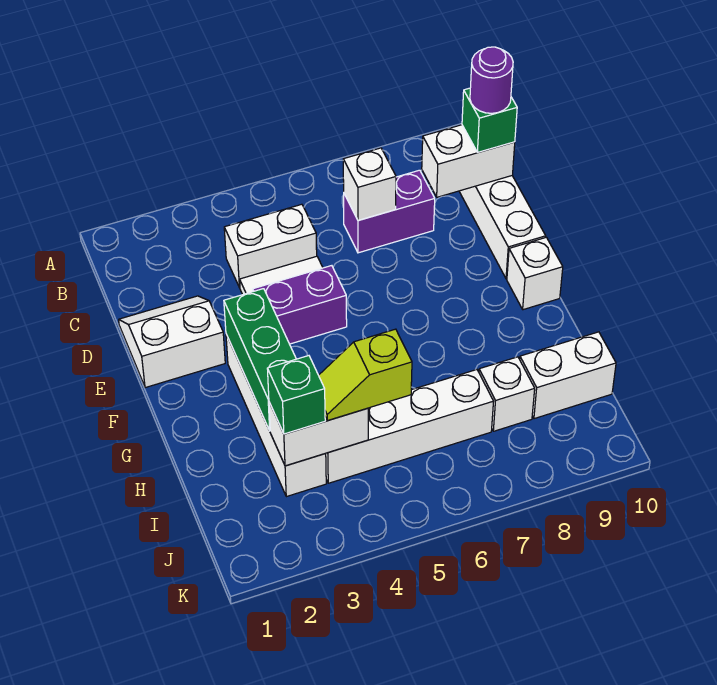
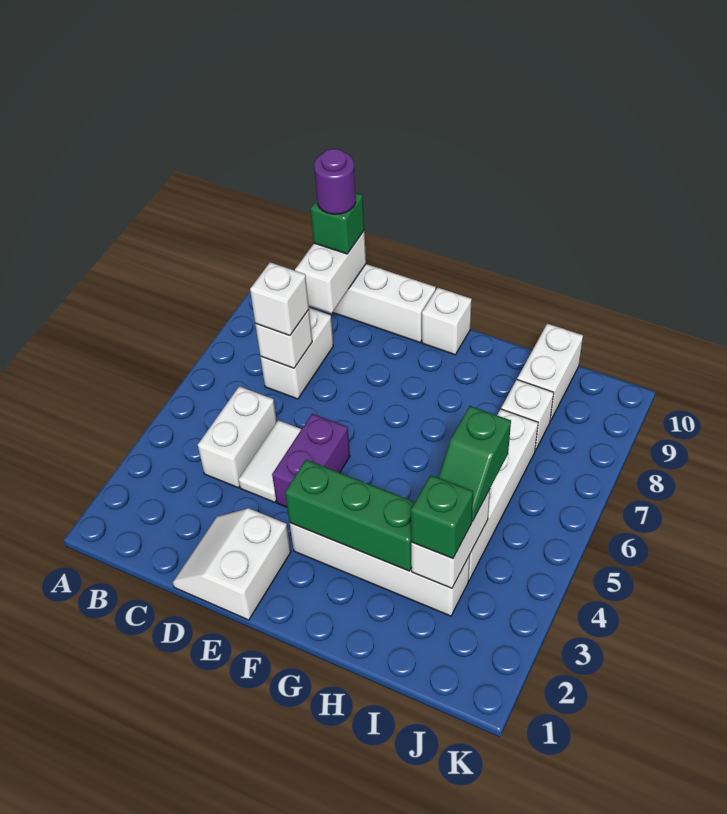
purple brick C7:C8 level 1 -> white brick C7:C8 level 1
none -> white brick C7 level 3
lime slope I4:I5 level 3 top 5 -> green slope I4:I5 level 3 top 5

